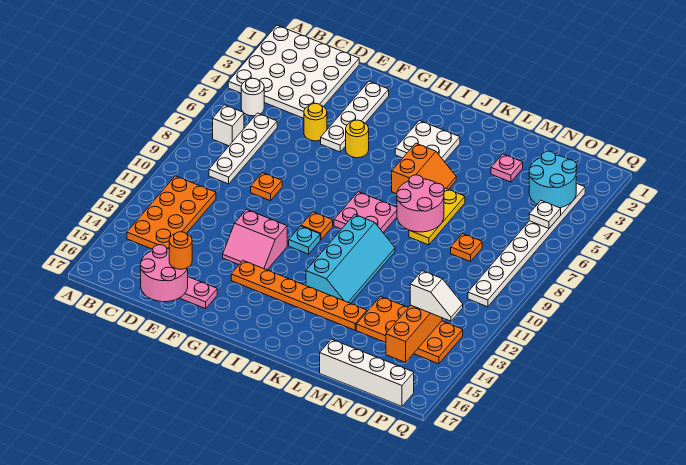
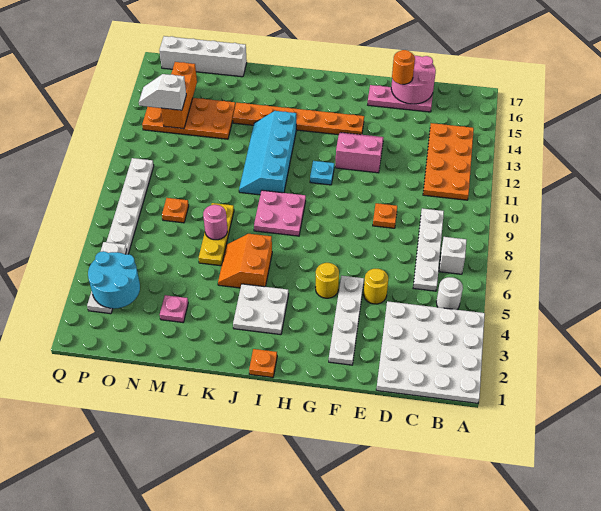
orange plate H10 level 1 -> orange plate I1 level 1
pink round brick K7:L8 level 2 -> pink round brick L7 level 2

